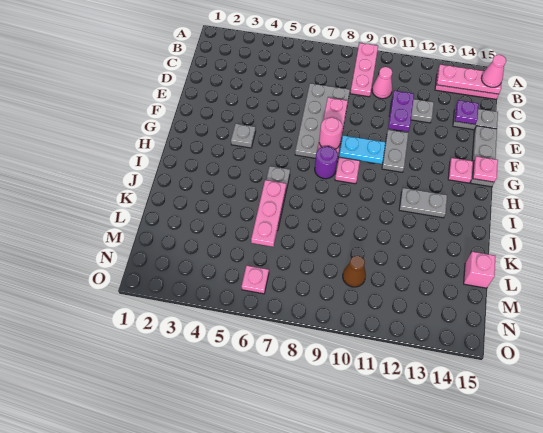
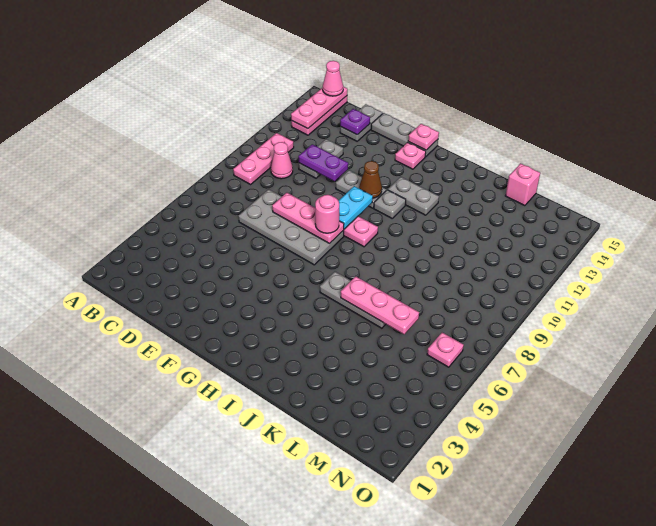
pink plate A9:C9 level 1 -> pink plate B9:B11 level 1
grey plate G4 level 1 -> grey plate H11 level 1
purple round brick H8 level 1 -> none
grey plate I12:I13 level 1 -> grey plate H12:I12 level 1
brown cone M10 level 1 -> brown cone G11 level 2

